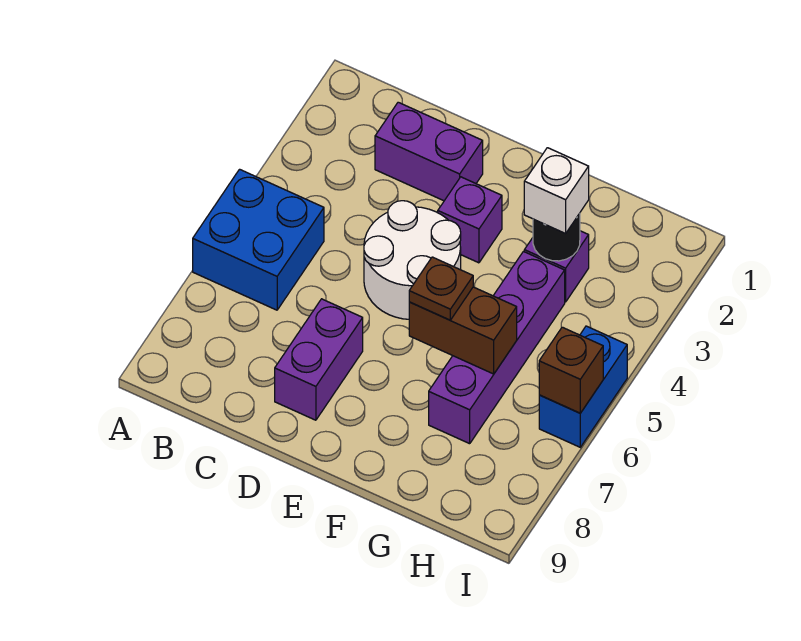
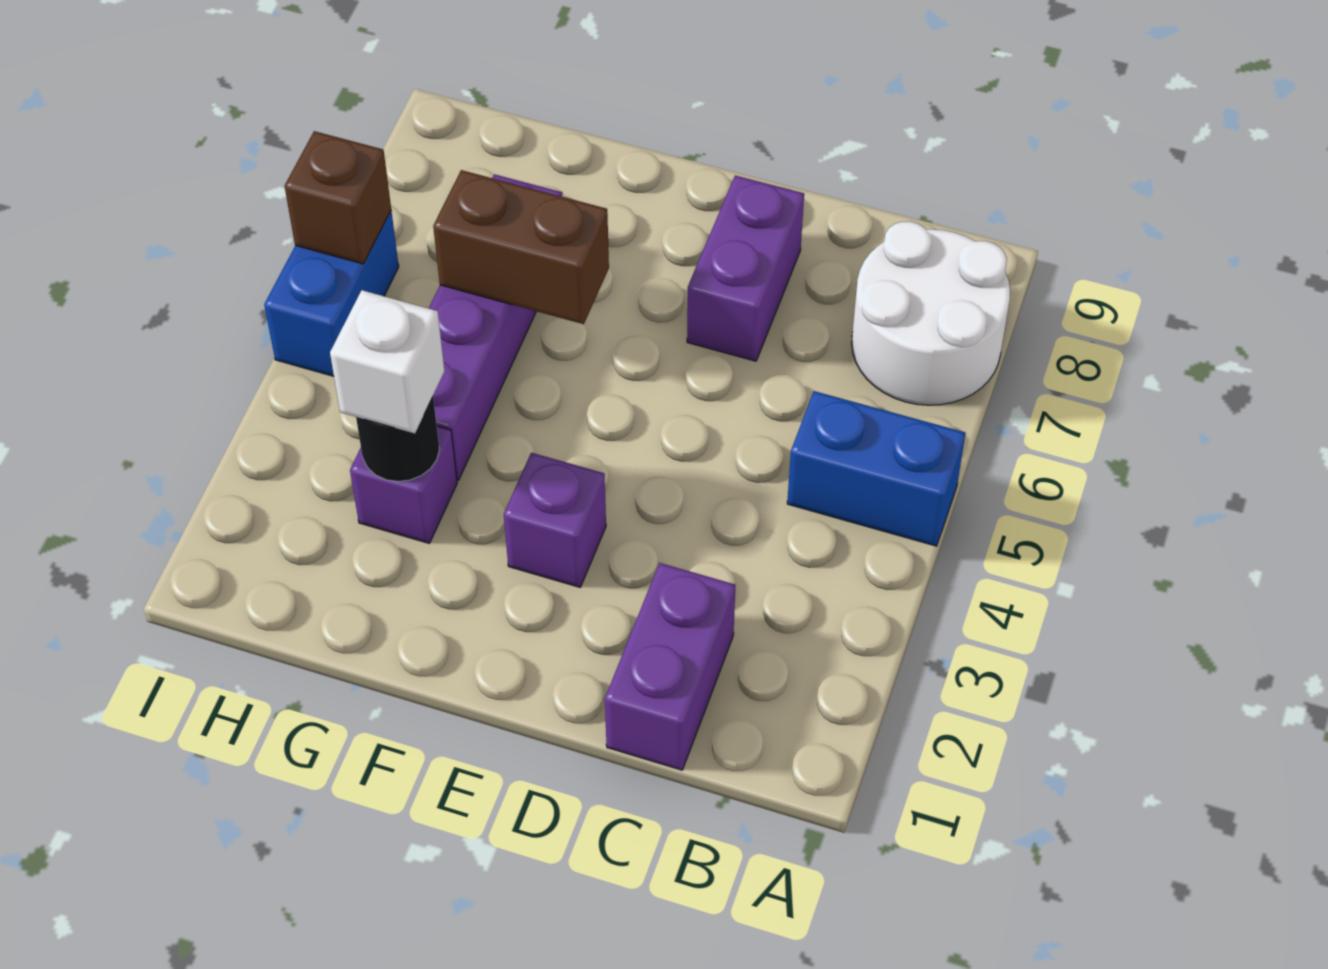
blue brick A5:B6 level 1 -> blue brick A5:B5 level 1
purple brick C2:D2 level 1 -> purple brick C1:C2 level 1
white round brick D4:E5 level 1 -> white round brick A7:B8 level 1
brown plate F6 level 3 -> none

